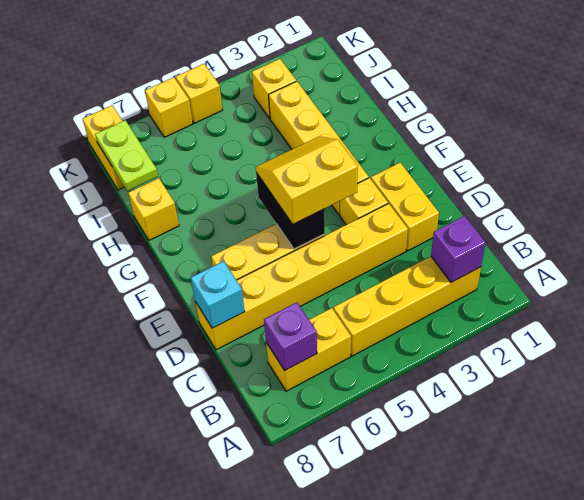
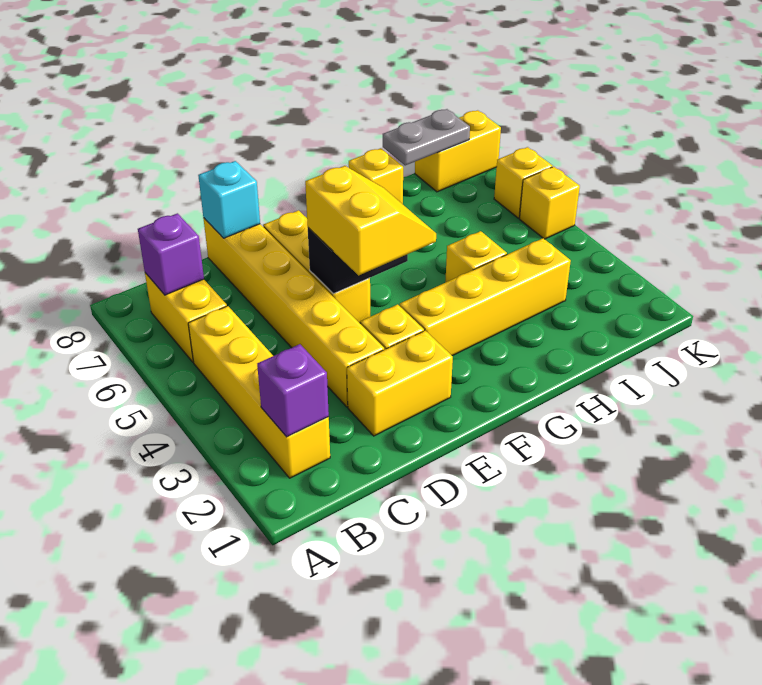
lime plate I8:J8 level 2 -> grey plate I8:J8 level 2
yellow brick J3 level 1 -> yellow brick H4 level 1

